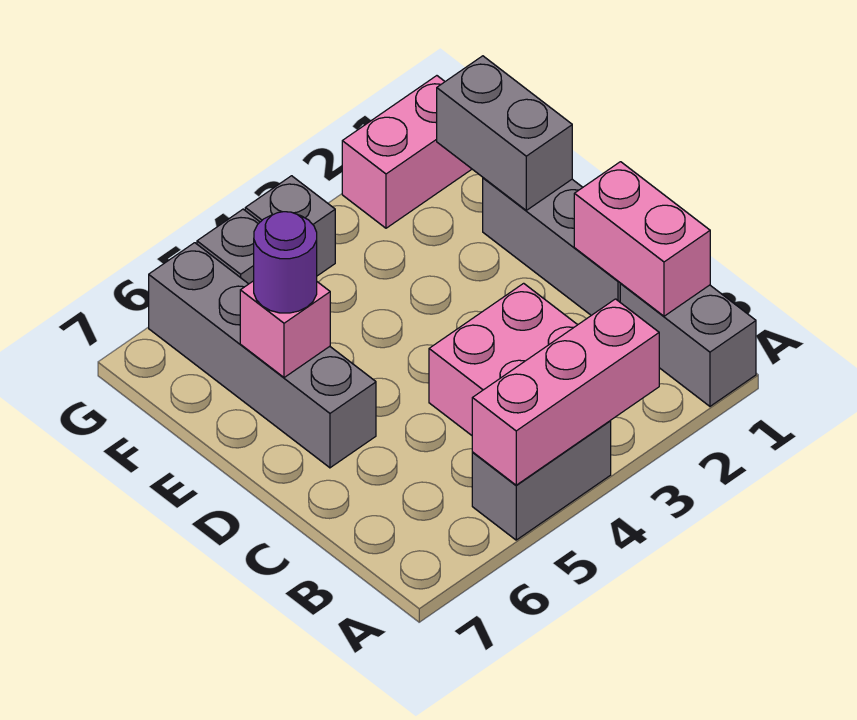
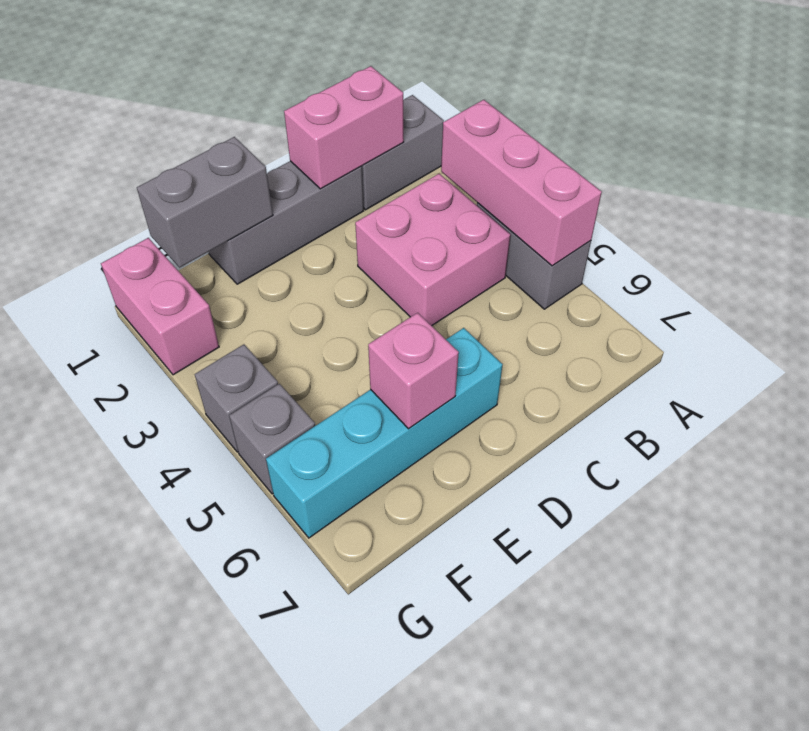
grey brick D6:G6 level 1 -> cyan brick D6:G6 level 1
purple round brick E6 level 3 -> none

